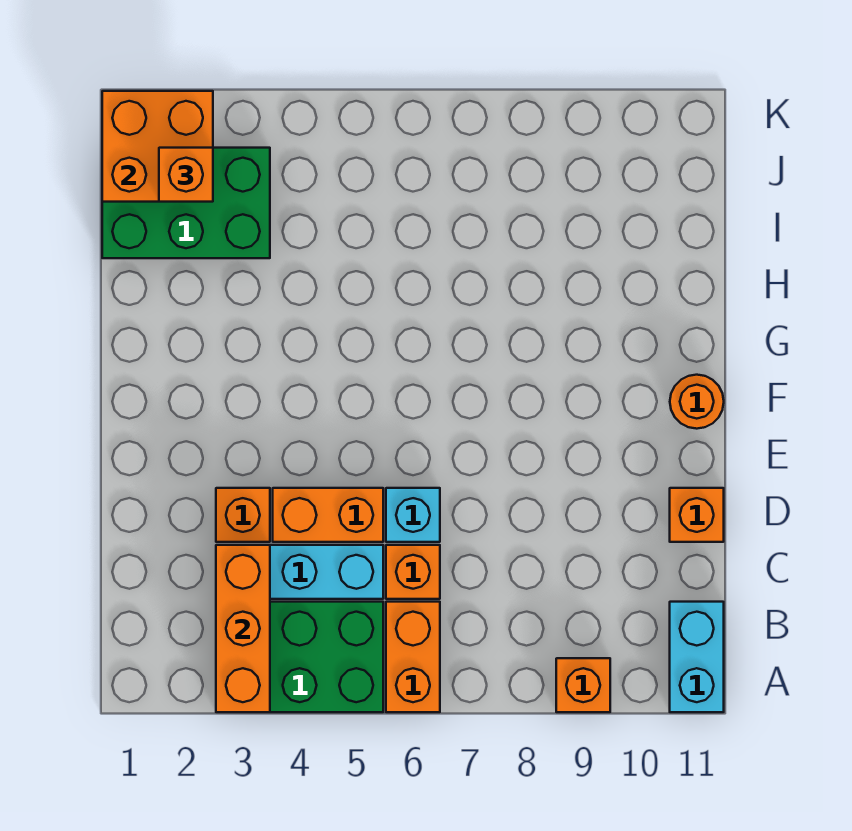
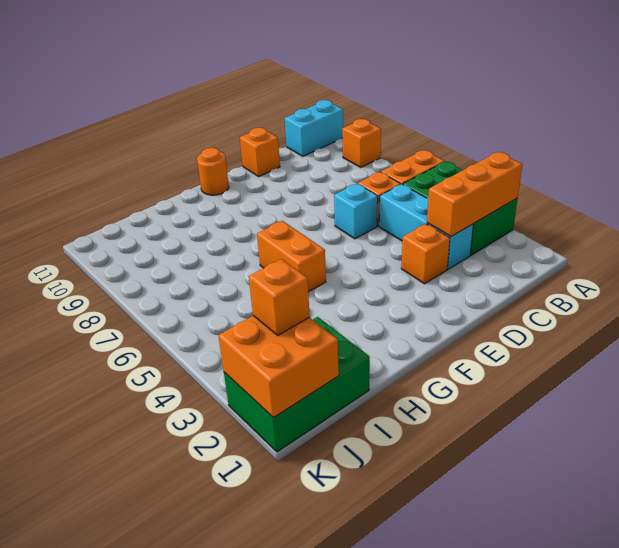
orange brick D4:D5 level 1 -> orange brick G5:G6 level 1
green brick I1:J3 level 1 -> green brick I1:K2 level 1

